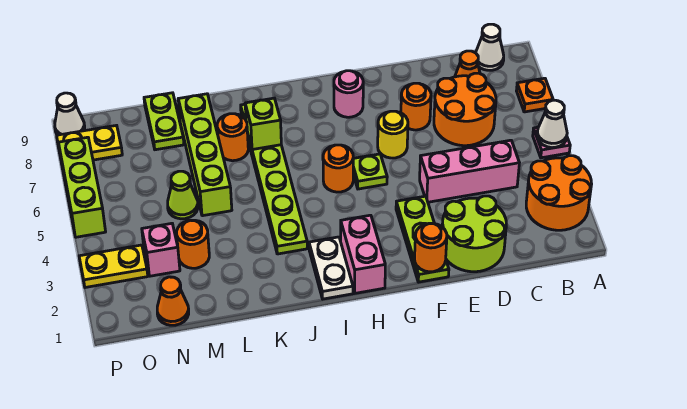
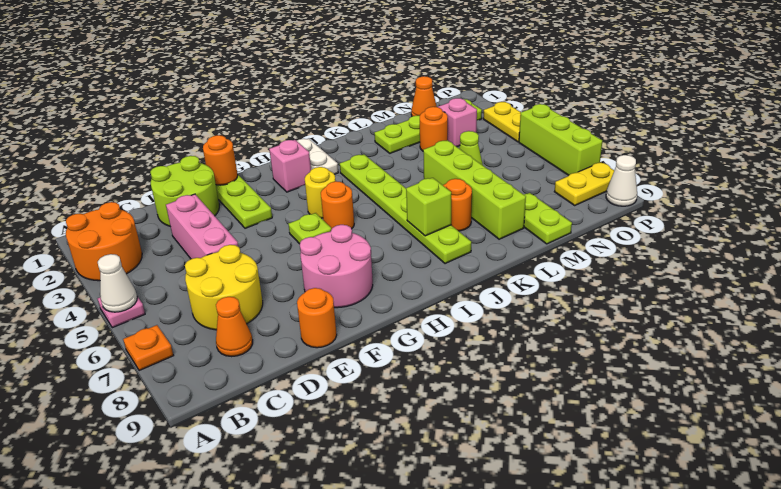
white cone B9 level 1 -> none
pink brick C4:E4 level 1 -> pink brick D3:D5 level 1
orange round brick C6:D7 level 1 -> yellow round brick C6:D7 level 1
orange round brick E7 level 1 -> orange round brick E9 level 1
yellow round brick F6 level 1 -> yellow round brick H4 level 1
pink round brick G8 level 1 -> pink round brick F7:G8 level 1
pink brick H1:H2 level 1 -> pink brick H2 level 1
none -> lime plate L2:O2 level 1
yellow plate O3:P3 level 1 -> yellow plate P3:P4 level 1

